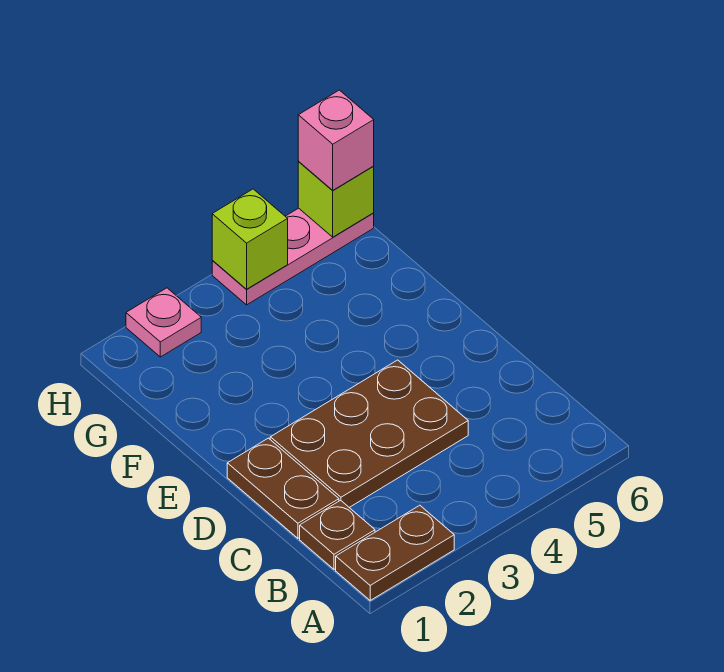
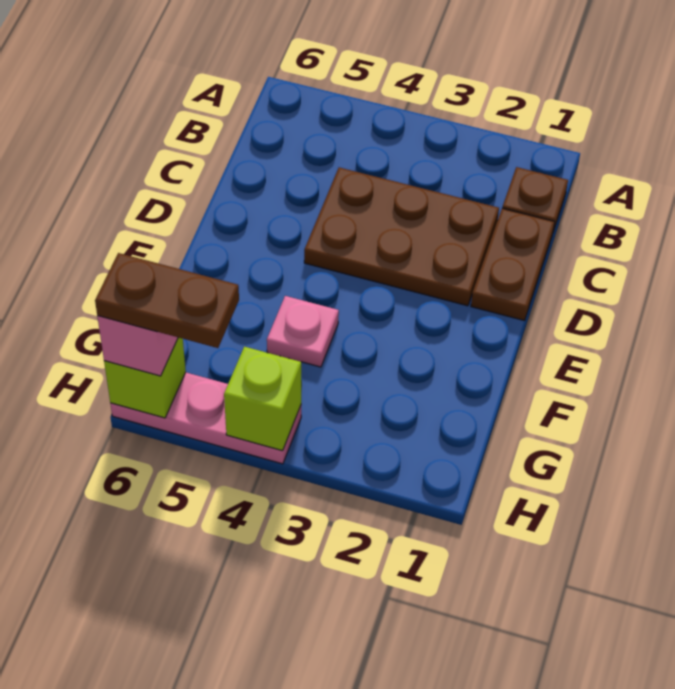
brown plate A1:A2 level 1 -> brown plate H5:H6 level 4
pink plate H2 level 1 -> pink plate F4 level 1

